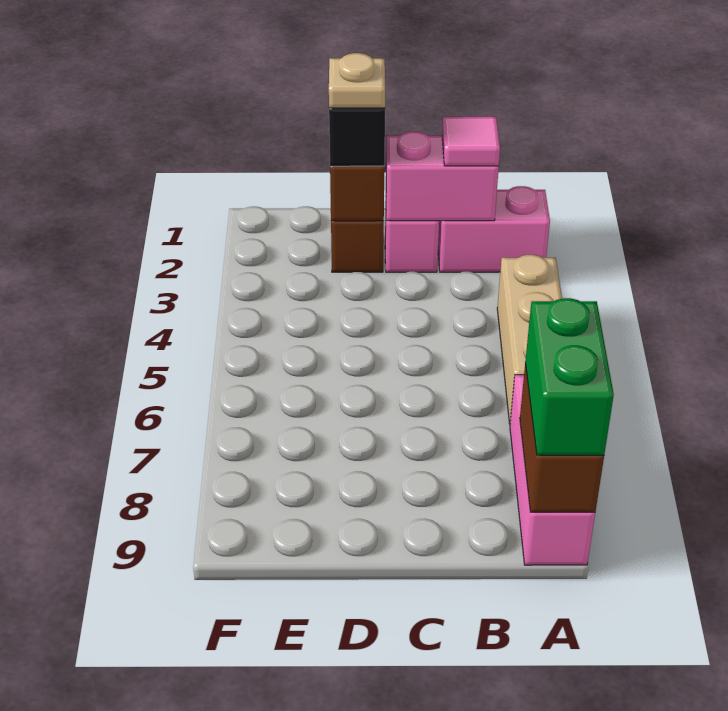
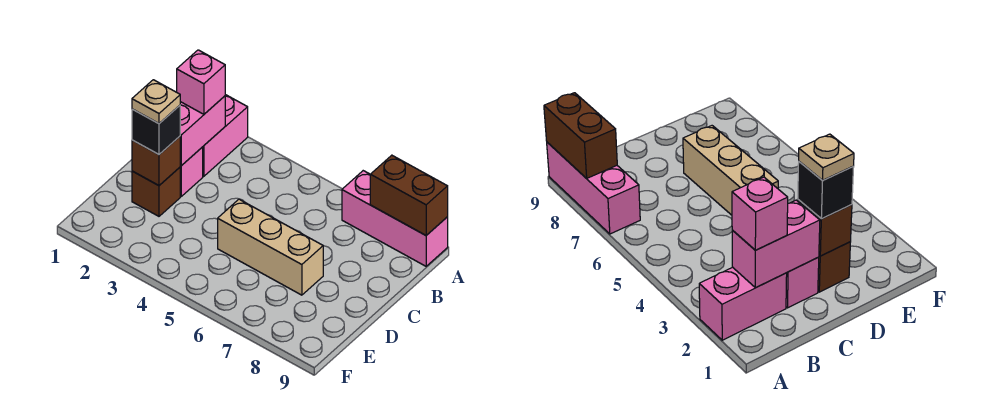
tan brick A4:A6 level 1 -> tan brick D5:D7 level 1
green brick A8:A9 level 3 -> none
pink tile B2 level 3 -> pink brick B2 level 3

